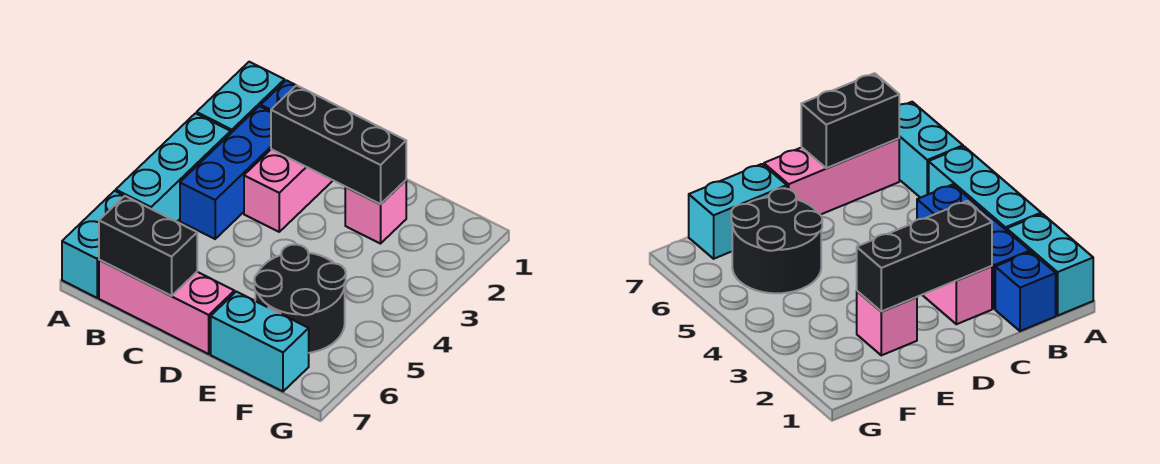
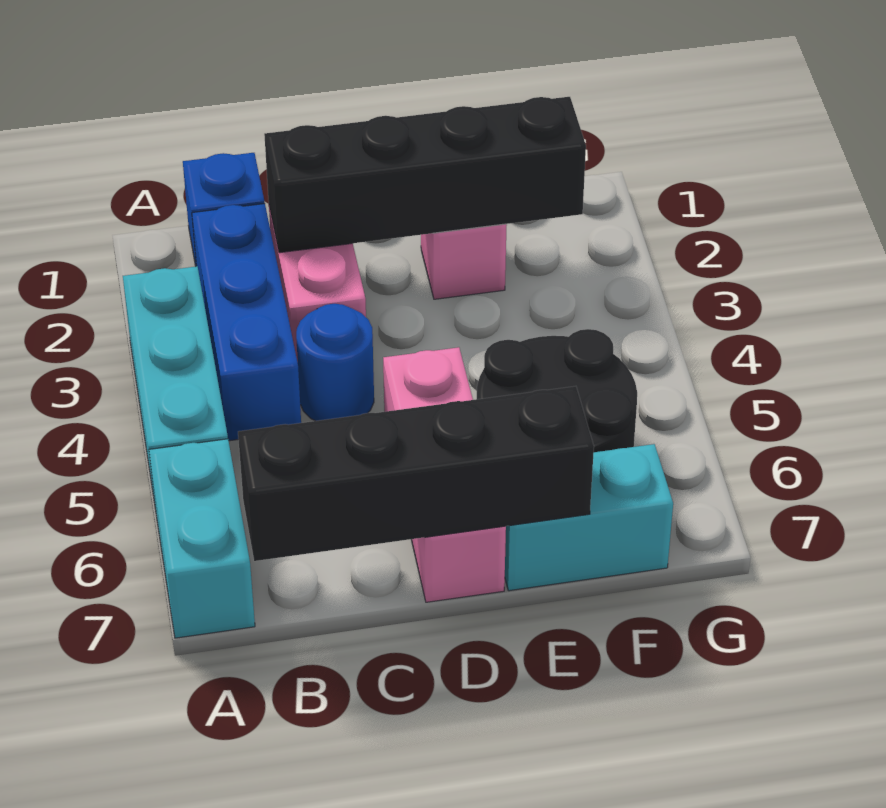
cyan brick A1:A2 level 1 -> none
pink brick B7:D7 level 1 -> pink brick D5:D7 level 1
black brick B7:C7 level 2 -> black brick B7:E7 level 2
black brick C2:E2 level 2 -> black brick C2:F2 level 2
none -> blue round brick C4 level 1

